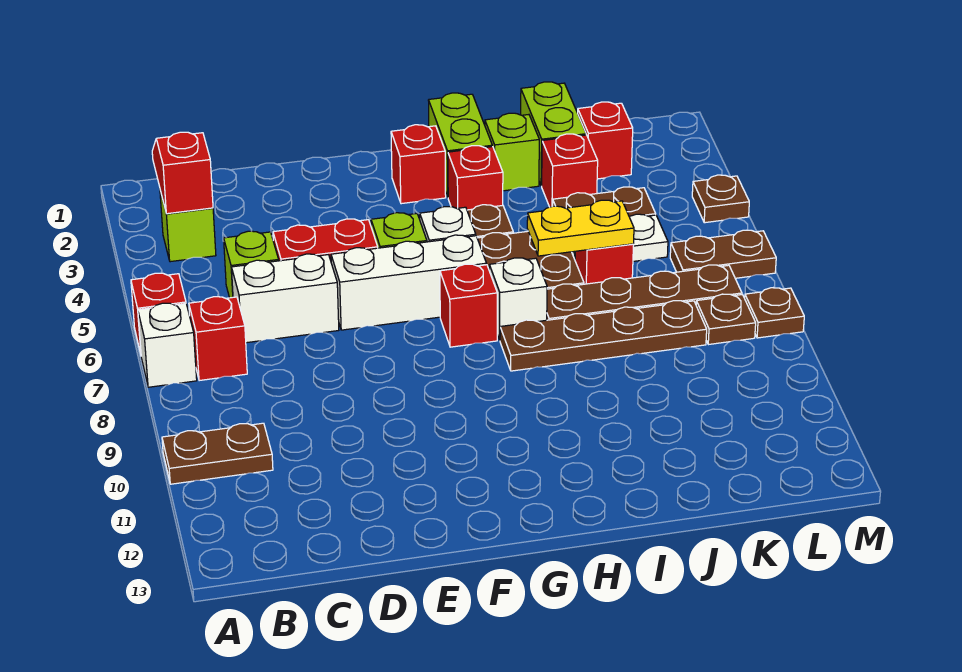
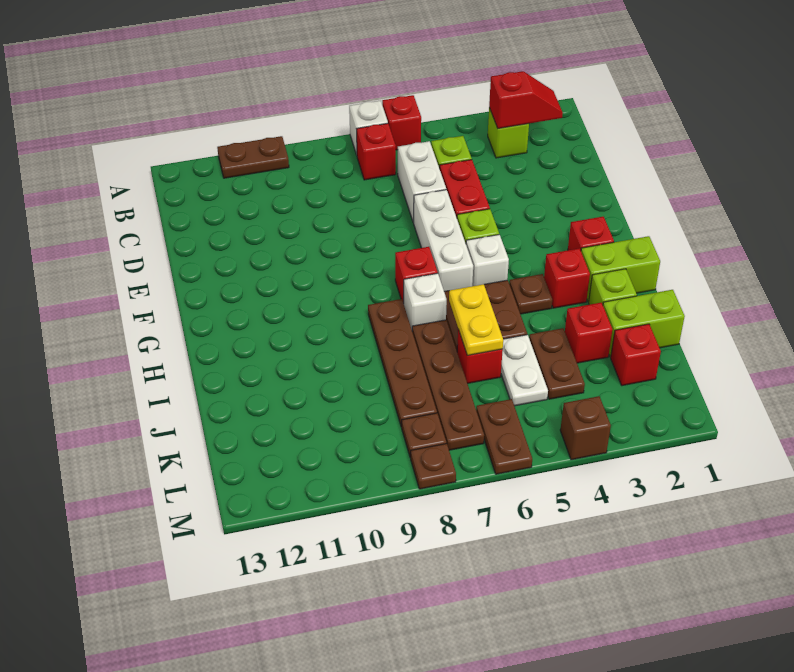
brown plate A10:B10 level 1 -> brown plate A10:A11 level 1
brown plate M4 level 1 -> brown brick M4 level 1

